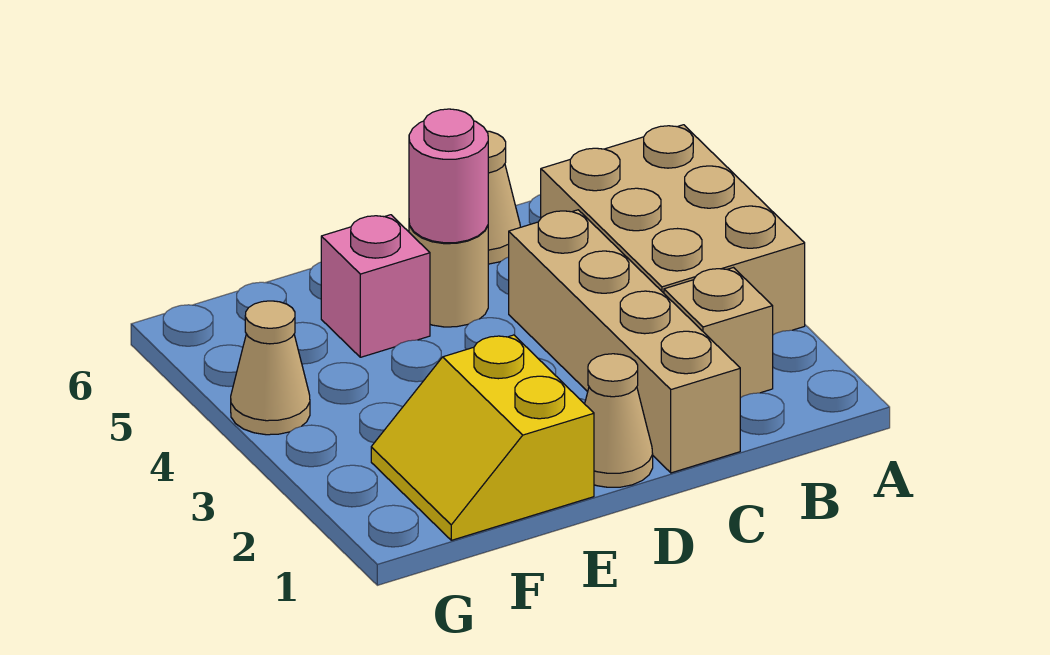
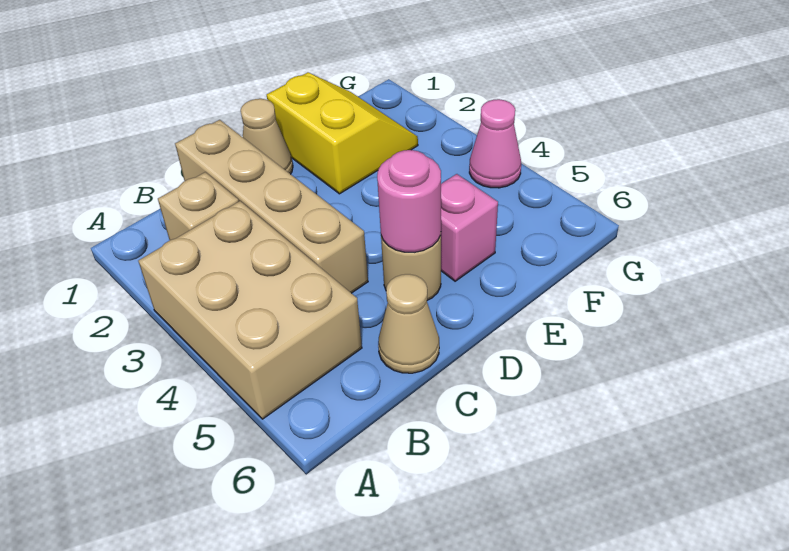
tan cone G4 level 1 -> pink cone G4 level 1

